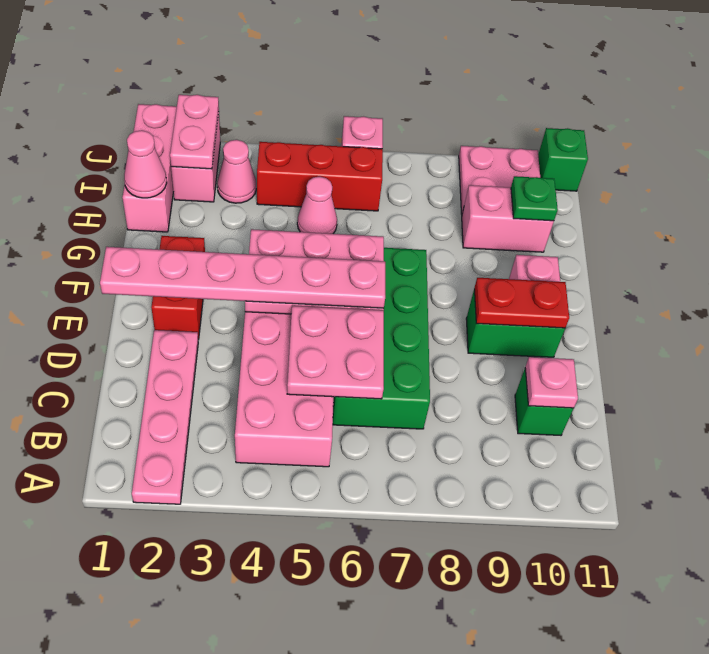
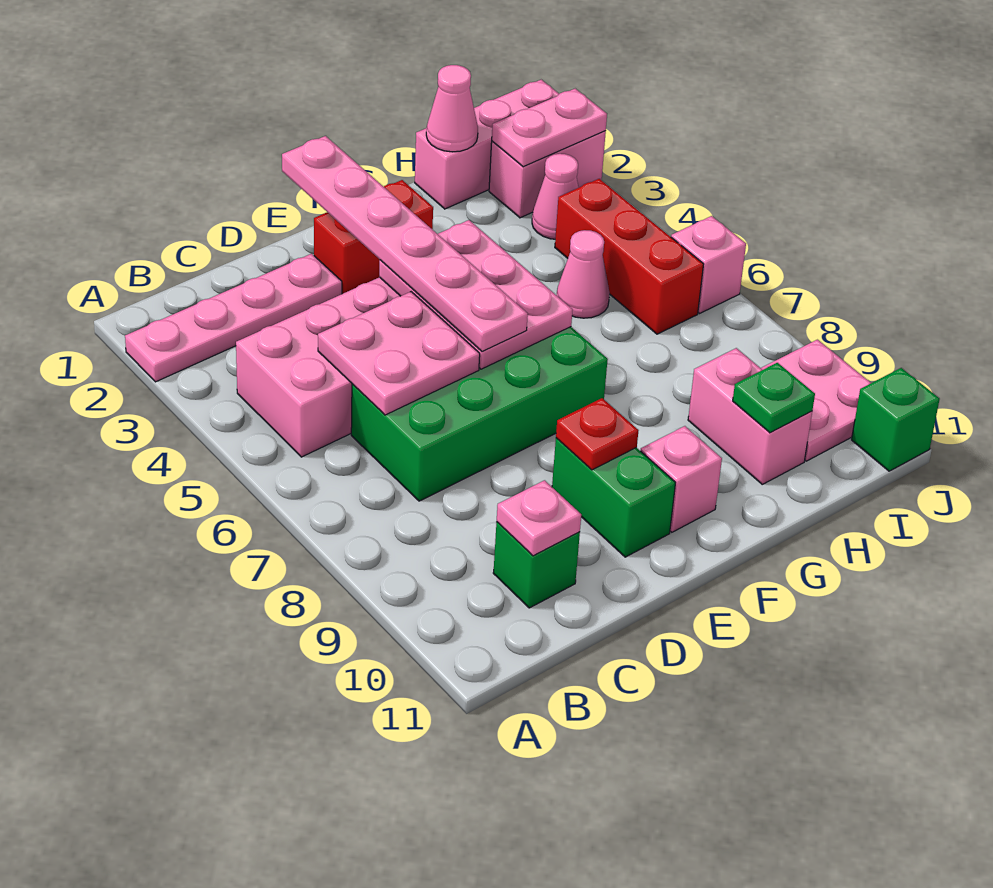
red plate E9:E10 level 2 -> red plate E9 level 2

